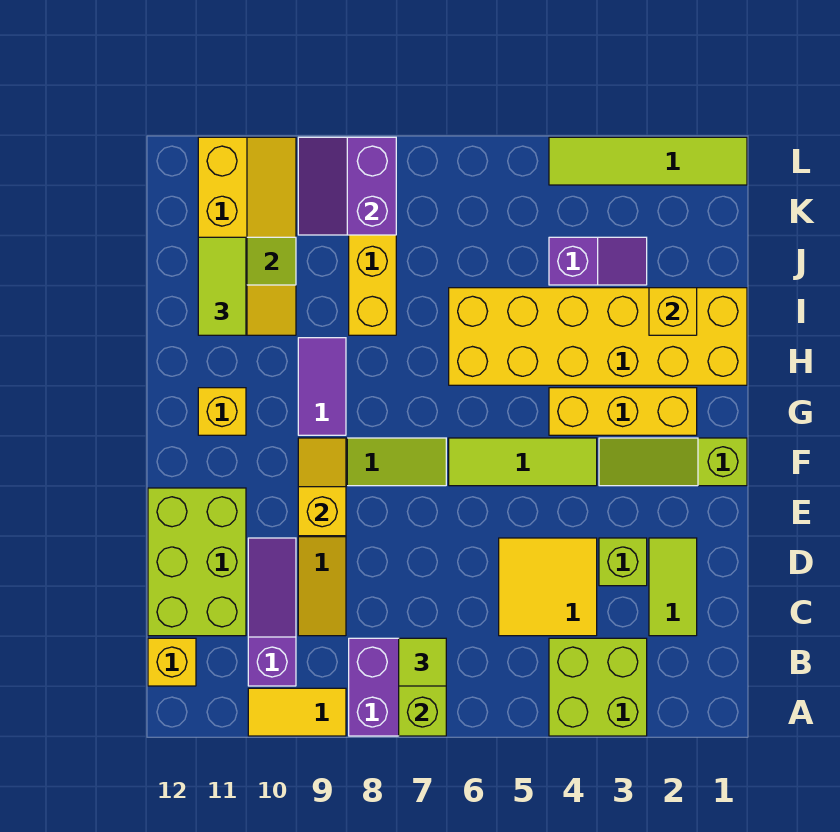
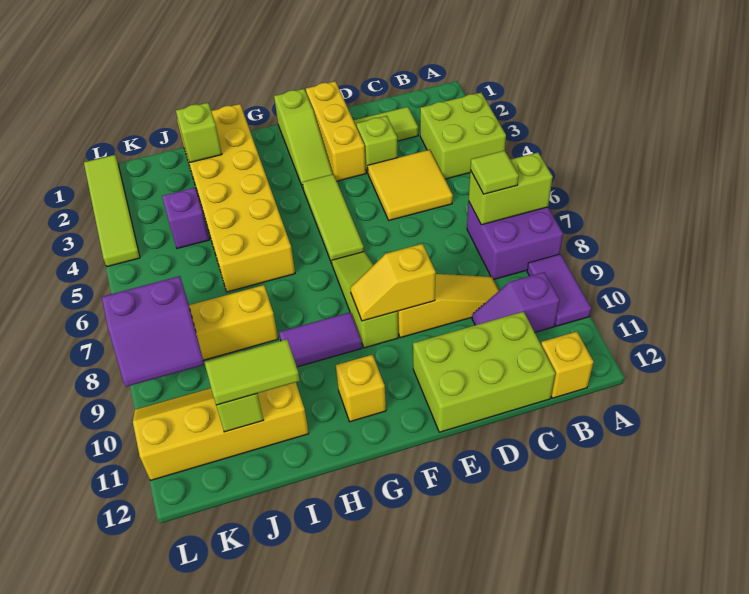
yellow tile A9:A10 level 1 -> purple tile A9:A10 level 1
purple slope B10:D10 level 1 top B -> purple slope B10:C10 level 1 top B
yellow brick G2:G4 level 1 -> yellow brick E1:E3 level 1
yellow brick I2 level 2 -> lime brick I2 level 2

